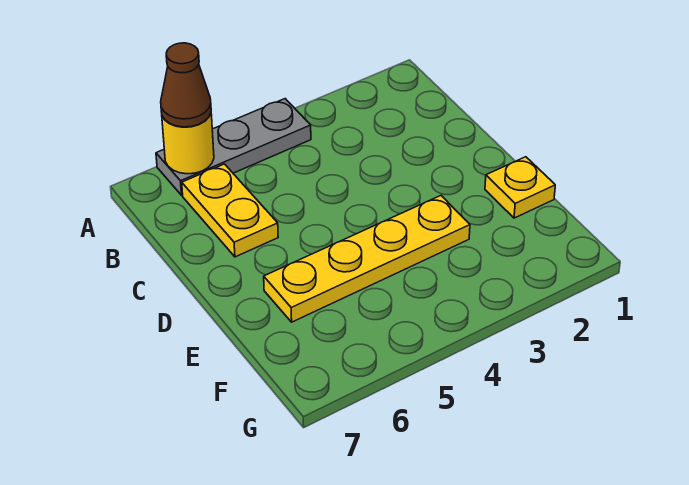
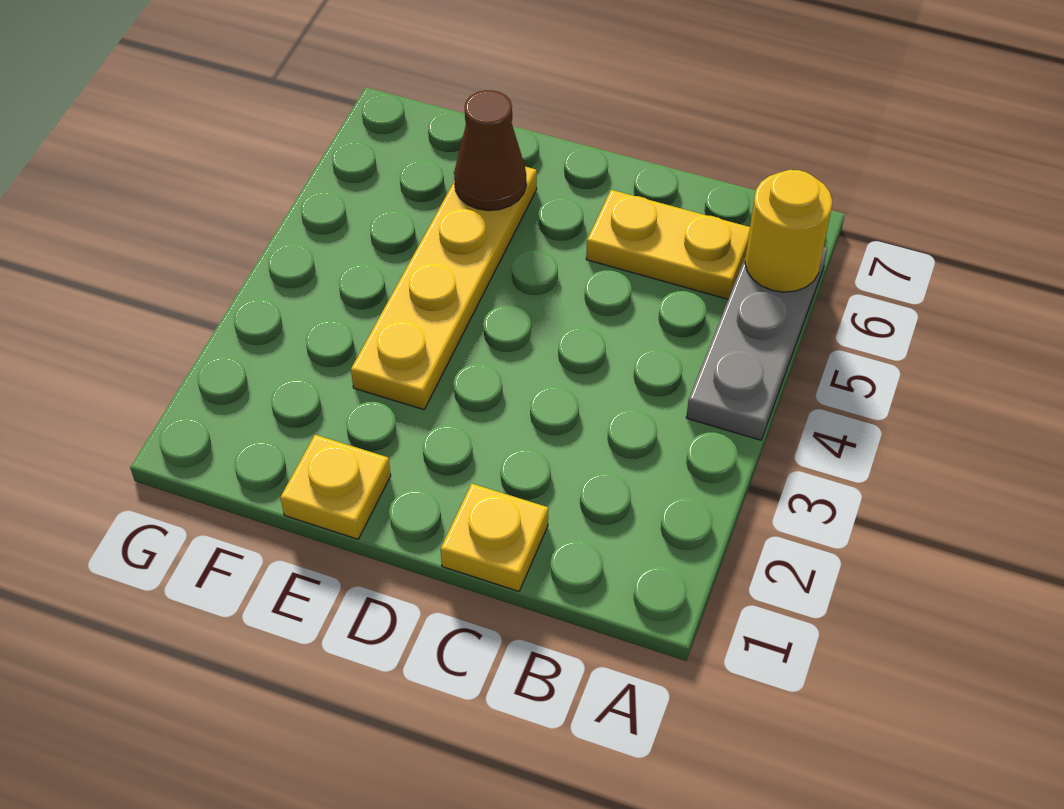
brown cone A6 level 3 -> brown cone E6 level 2
none -> yellow plate C1 level 1

